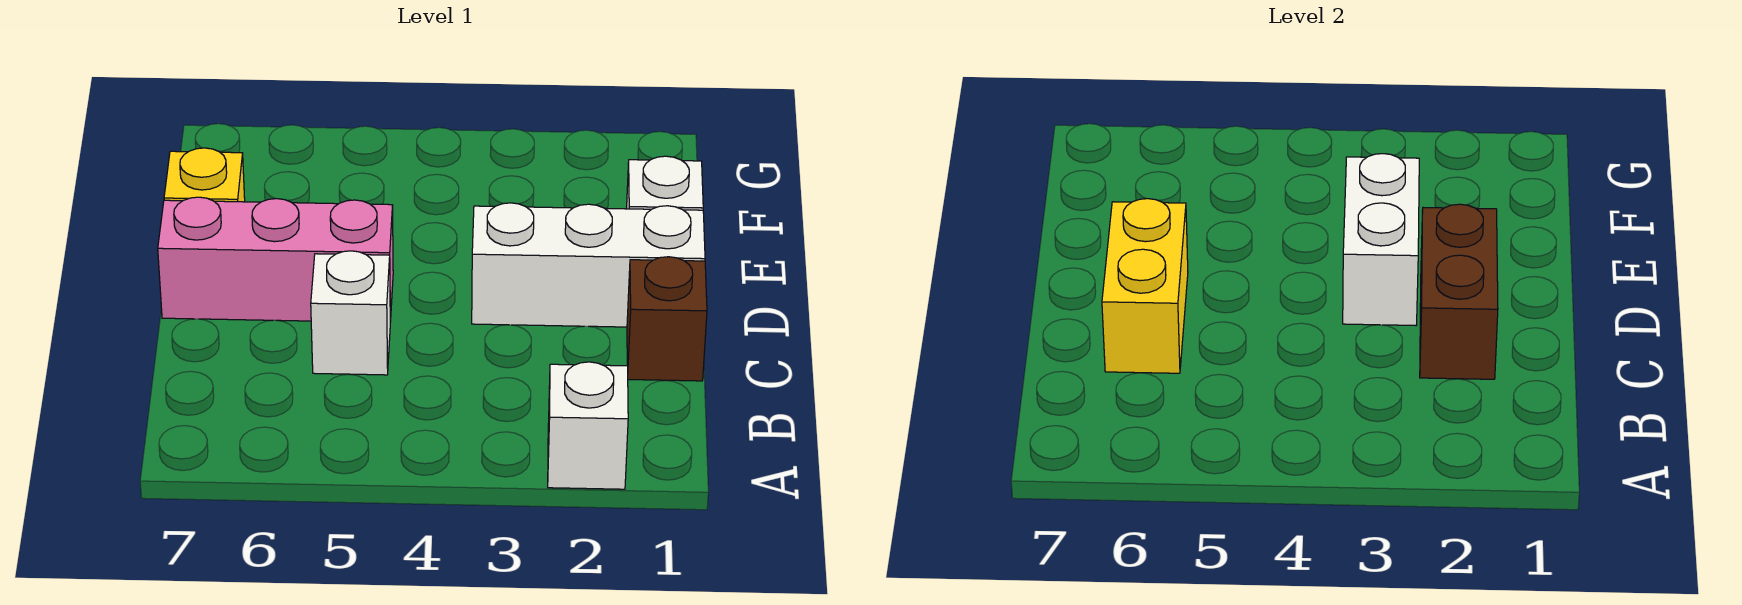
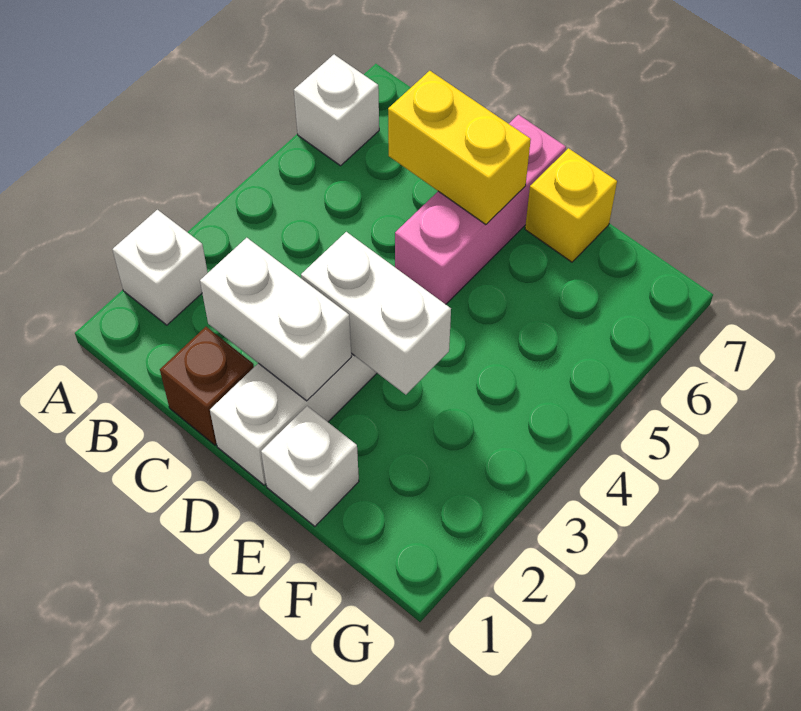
brown brick C2:D2 level 2 -> white brick C2:D2 level 2
white brick C5 level 1 -> white brick A6 level 1

